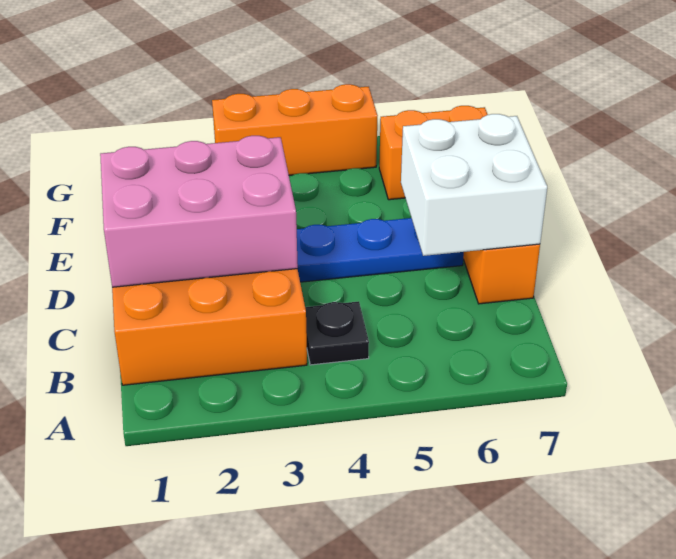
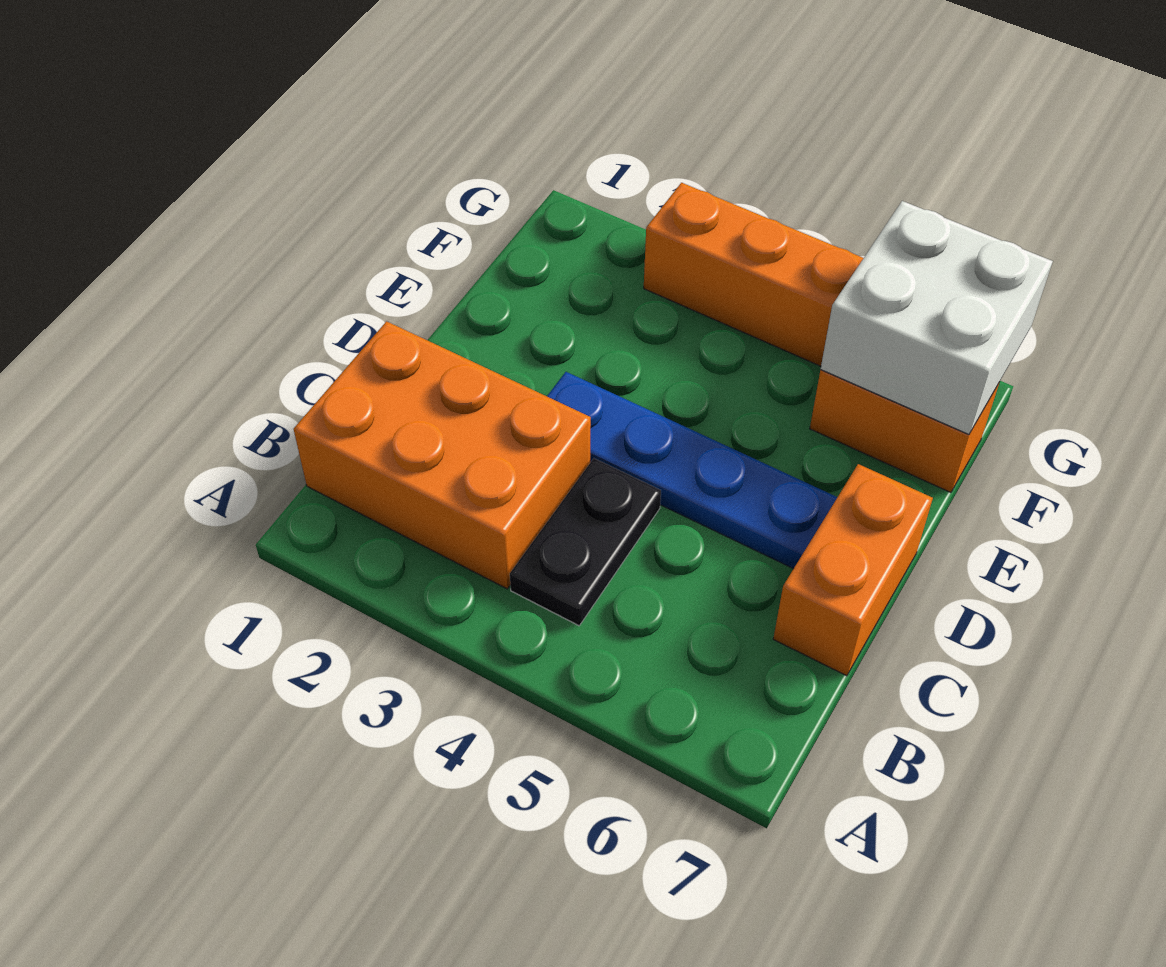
black plate B4 level 1 -> black plate B4:C4 level 1
pink brick C1:D3 level 2 -> none
white brick C6:D7 level 2 -> white brick F6:G7 level 2

